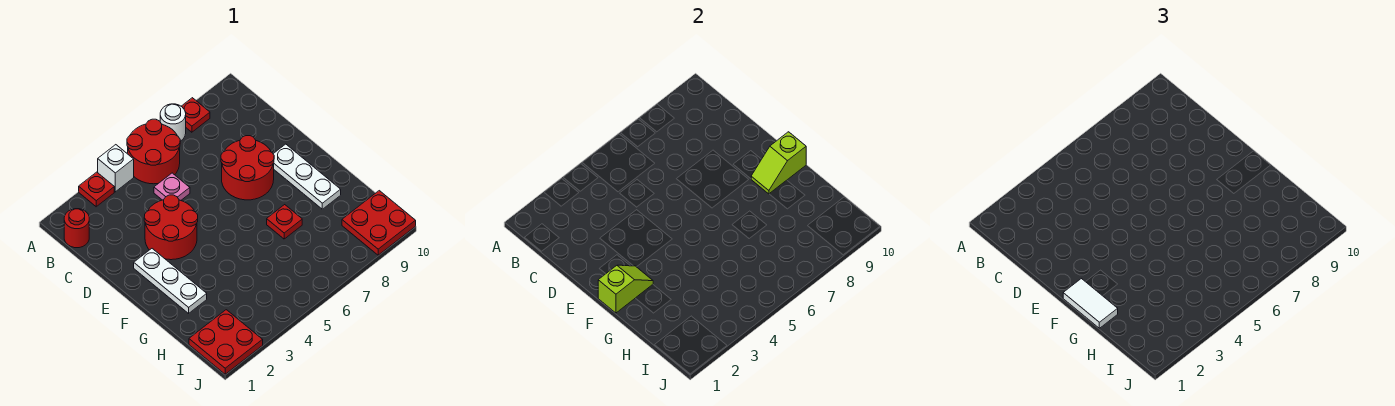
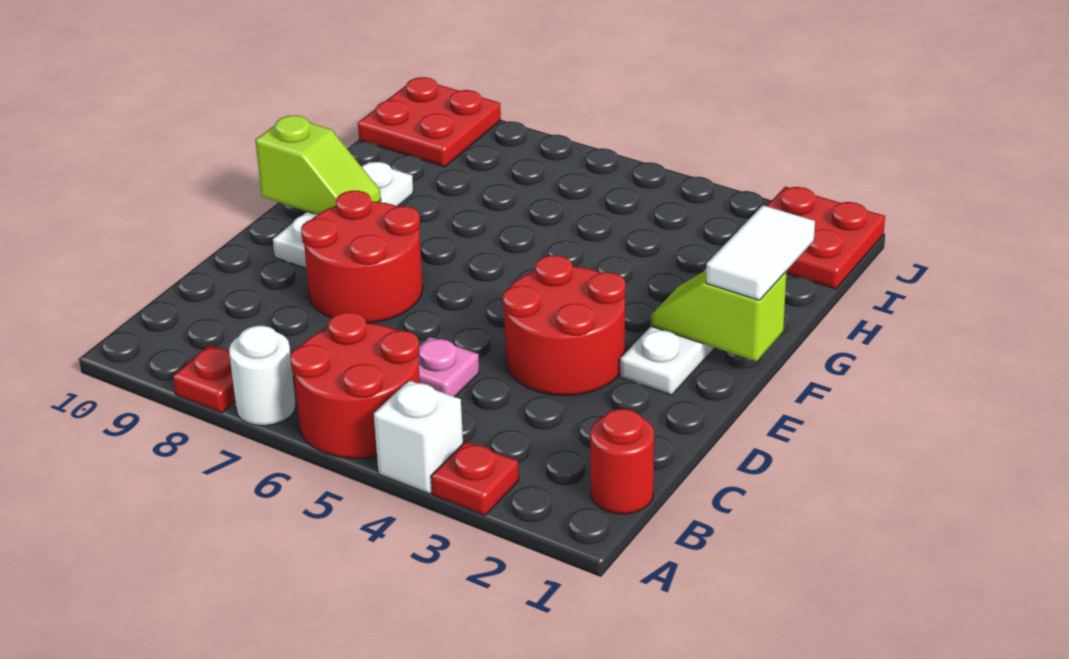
red plate G7 level 1 -> none

